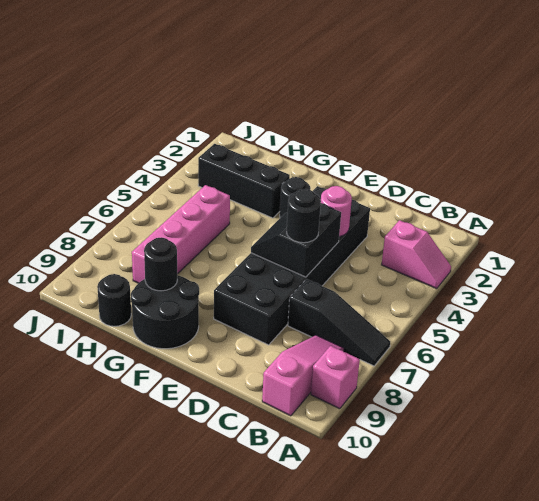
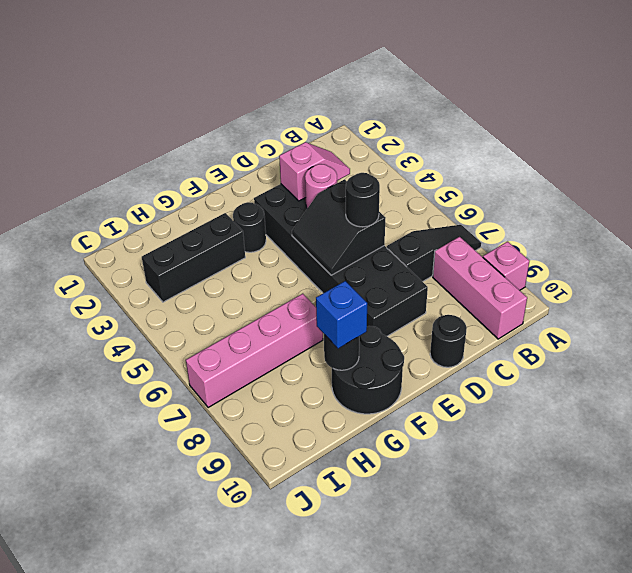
pink slope A3:B3 level 1 top B -> pink slope C3:D3 level 2 top D
pink slope B8:B10 level 1 top 10 -> pink brick B8:B10 level 1
none -> blue brick G9 level 3
pink brick H5:H8 level 1 -> pink brick G7:J7 level 1
black round brick H10 level 1 -> black round brick D10 level 1

